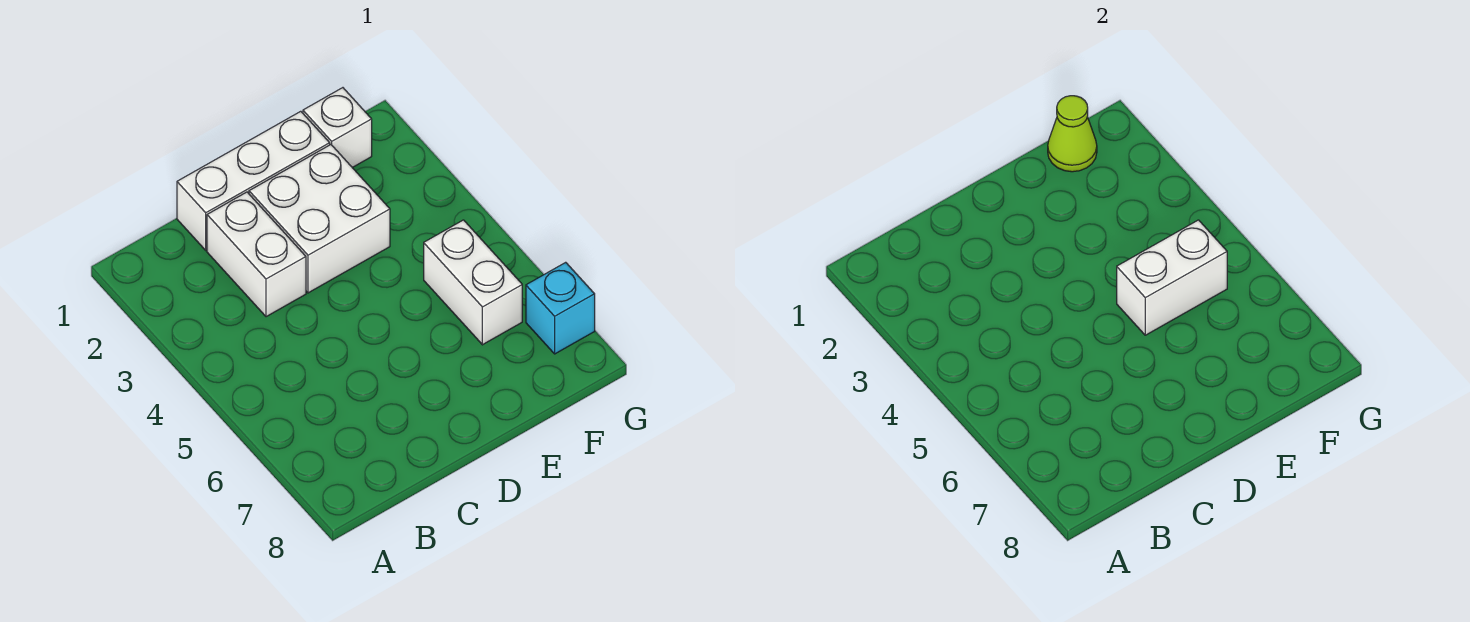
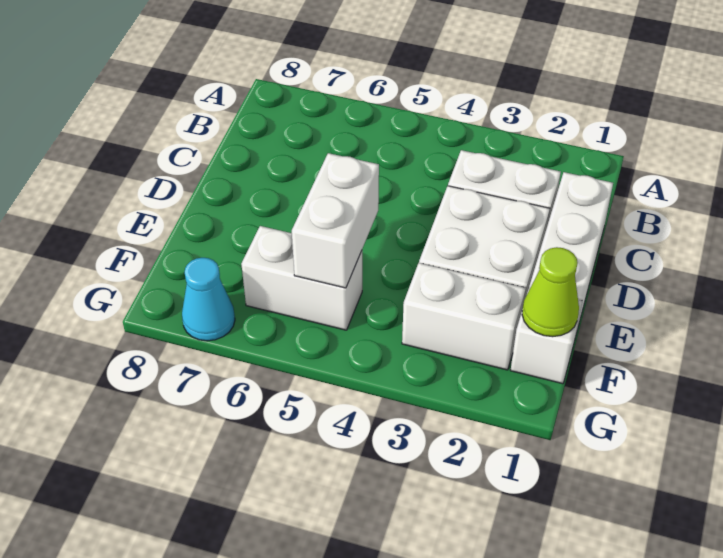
none -> white brick F2:F3 level 1
cyan brick G7 level 1 -> cyan cone G7 level 1

